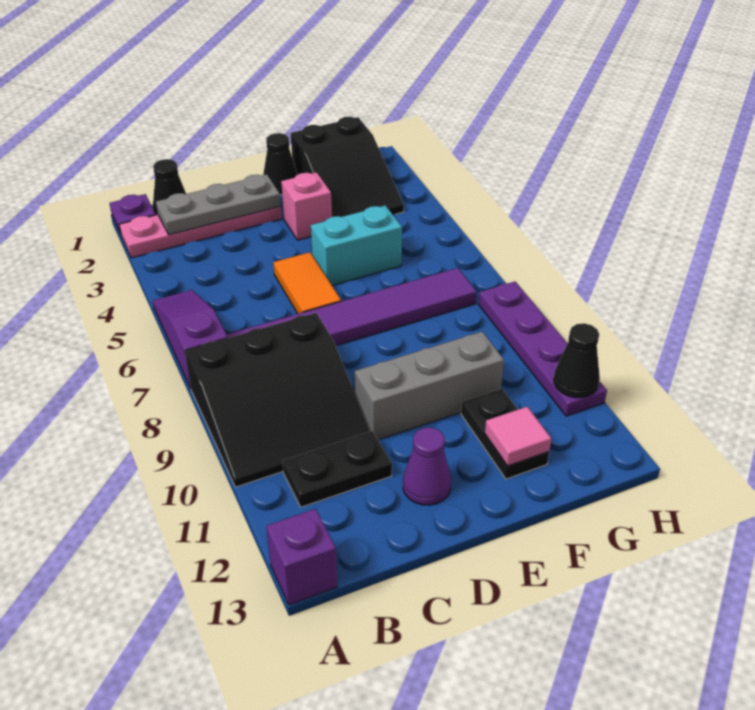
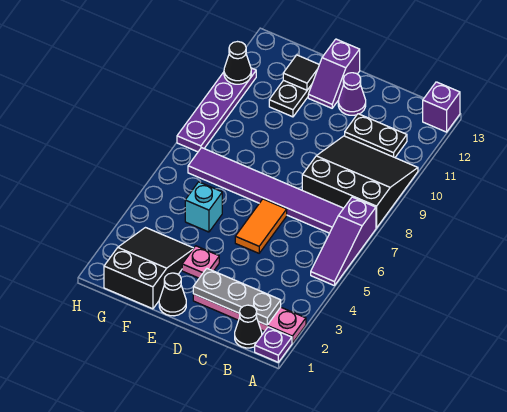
grey brick D10:F10 level 1 -> none
pink brick E3 level 1 -> pink plate E3 level 1
cyan brick E5:F5 level 1 -> cyan brick F5 level 1
none -> purple slope E12:E13 level 1 top 13
pink tile F12 level 2 -> black tile F12 level 2

